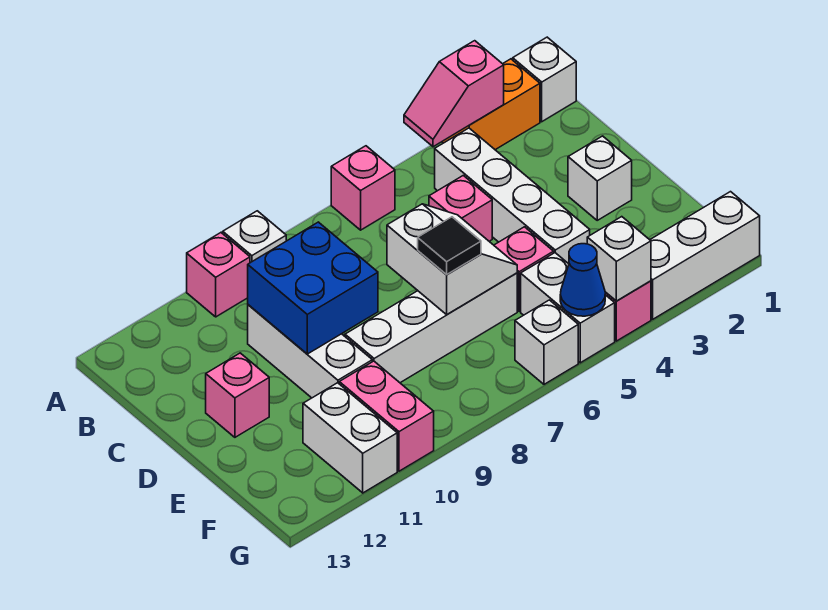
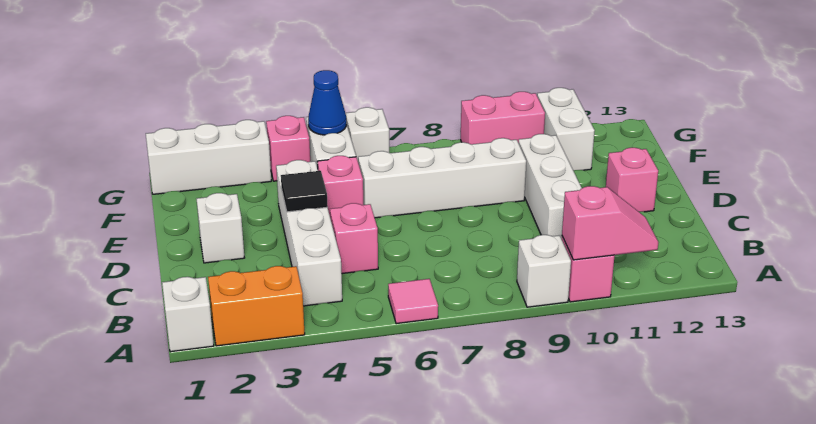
pink slope A3:A4 level 2 top 3 -> pink slope A10:A11 level 2 top 10
pink brick A6 level 1 -> pink tile A6 level 1
blue brick C9:D10 level 2 -> none
white slope D6:E7 level 2 top 7 -> none
black tile E7 level 3 -> black tile D4 level 2
pink brick F10:G10 level 1 -> pink brick G9:G10 level 1
white brick G4 level 2 -> none

